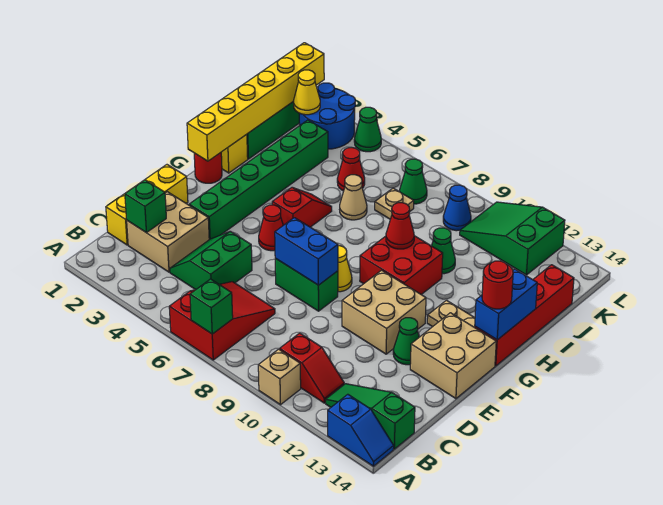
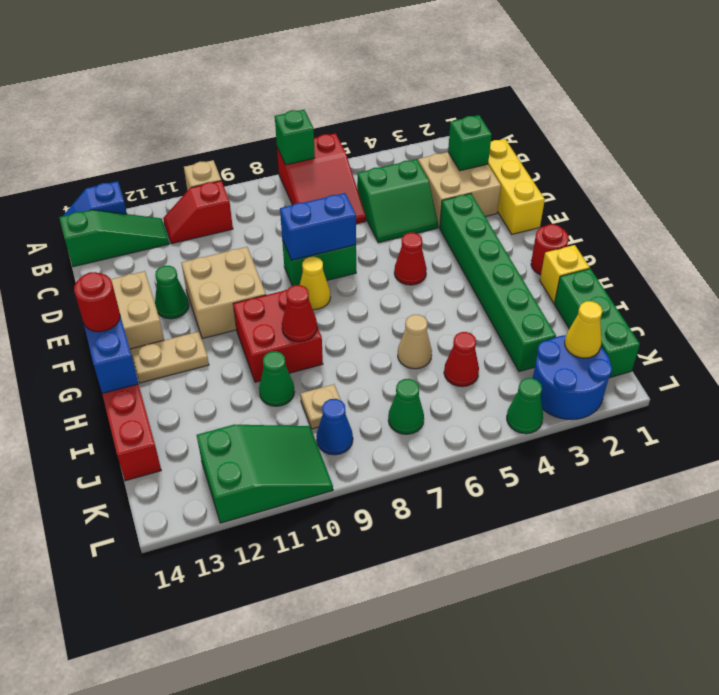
green slope C4:D5 level 1 top 5 -> green slope C4:D5 level 1 top C
yellow brick G1:L1 level 2 -> none
red slope G5:H5 level 1 top G -> none
tan plate J7 level 1 -> tan plate J9 level 1

